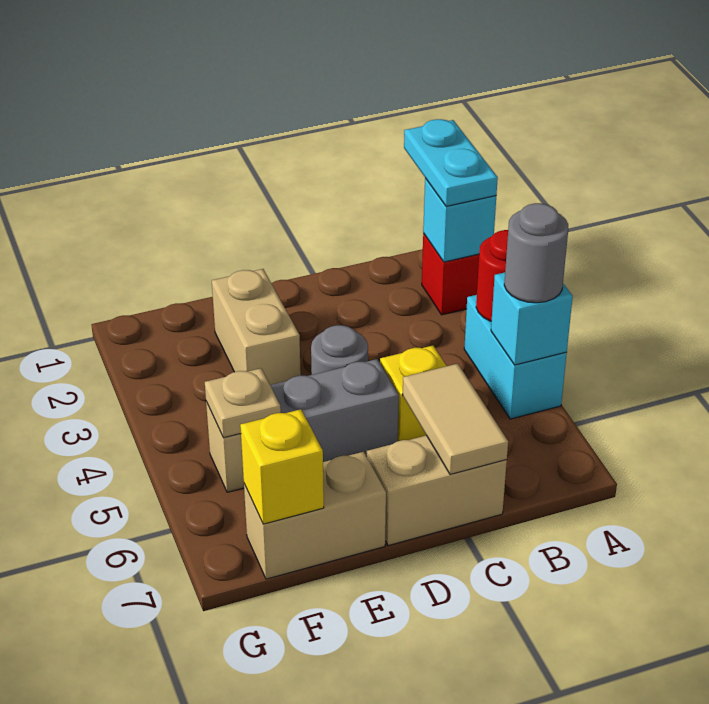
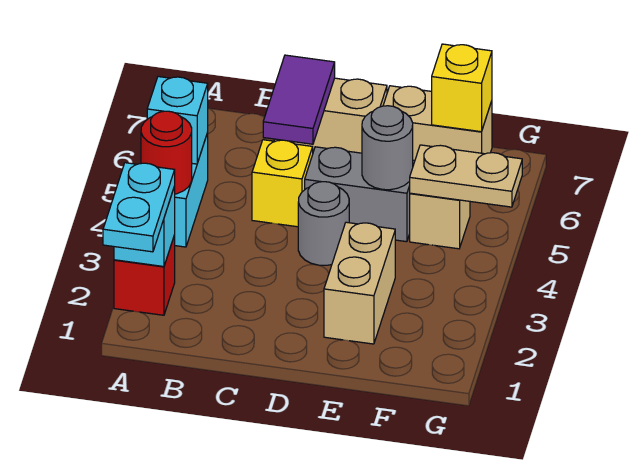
grey round brick A5 level 3 -> grey round brick E5 level 2
tan tile C6:C7 level 2 -> purple tile C6:C7 level 2
tan plate F5 level 2 -> tan plate F5:G5 level 2

